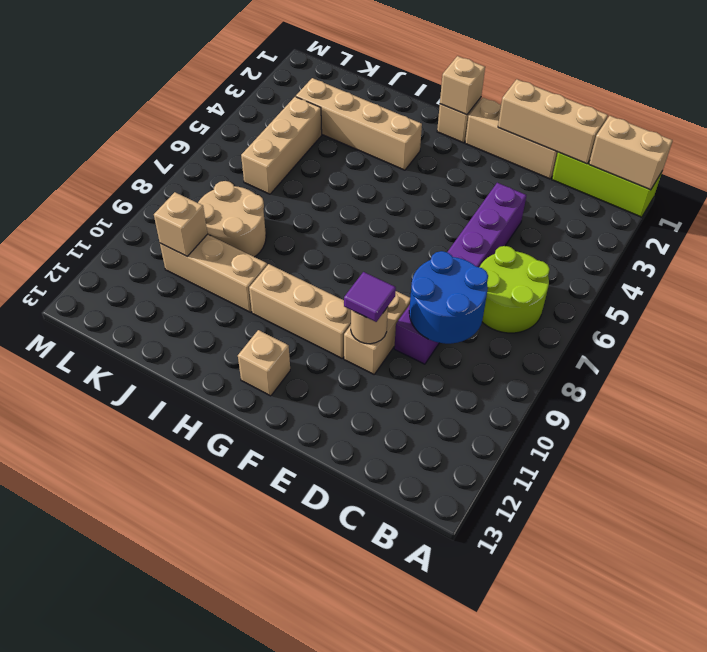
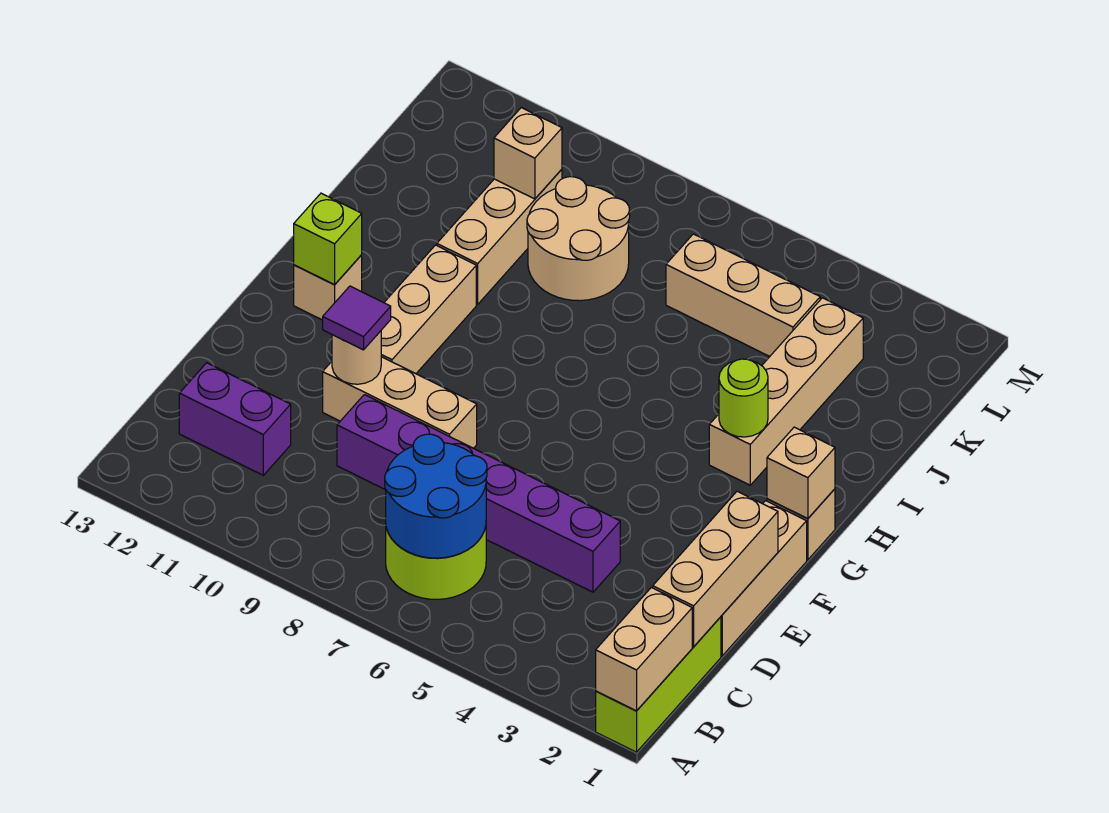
blue round brick C8:D9 level 2 -> blue round brick B6:C7 level 2
none -> purple brick C11:C12 level 1
tan brick E9:E10 level 1 -> tan brick E8:E10 level 1
none -> lime brick G12 level 2
none -> lime round brick H3 level 2

